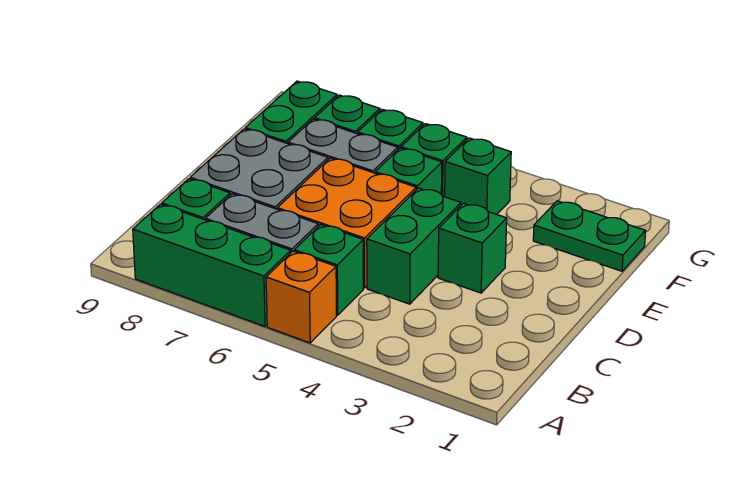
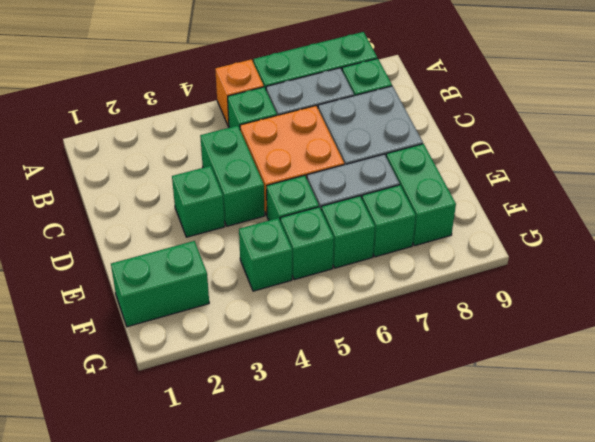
green plate F1:F2 level 1 -> green brick F1:F2 level 1

